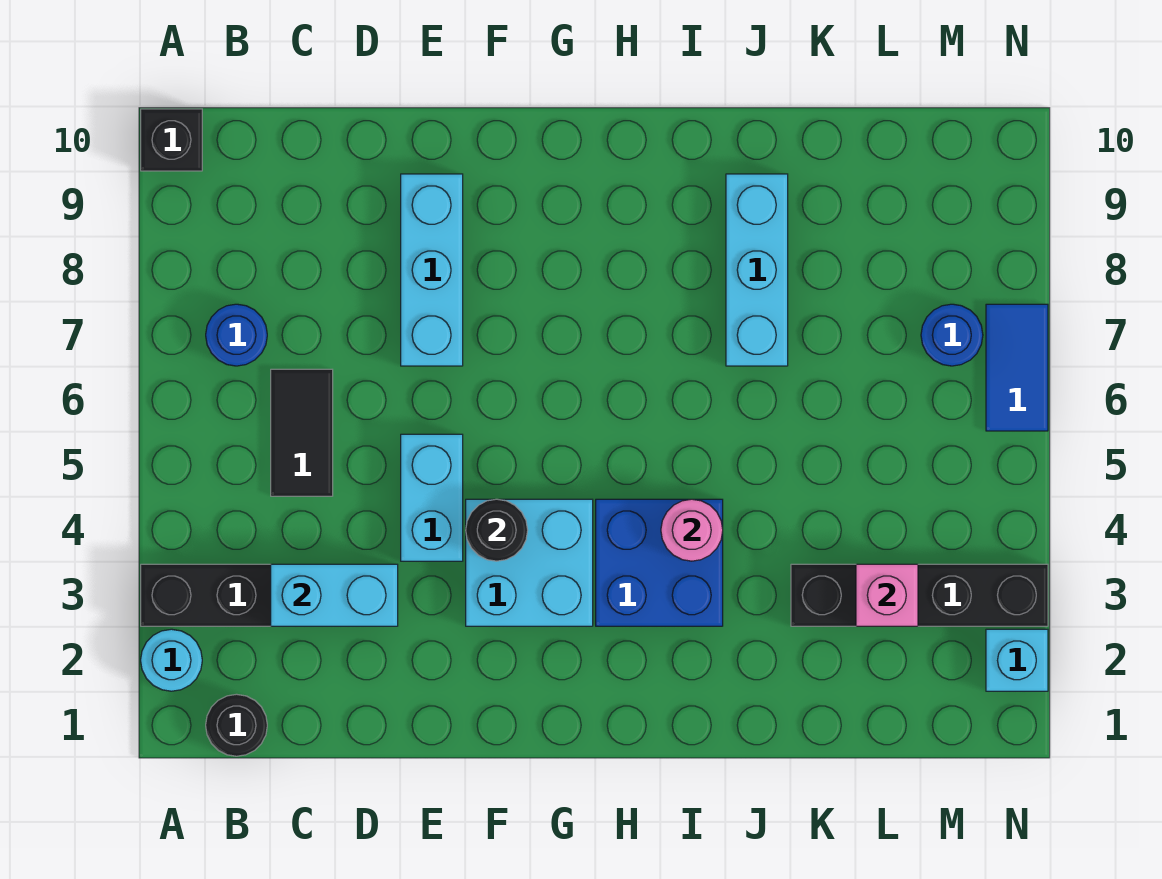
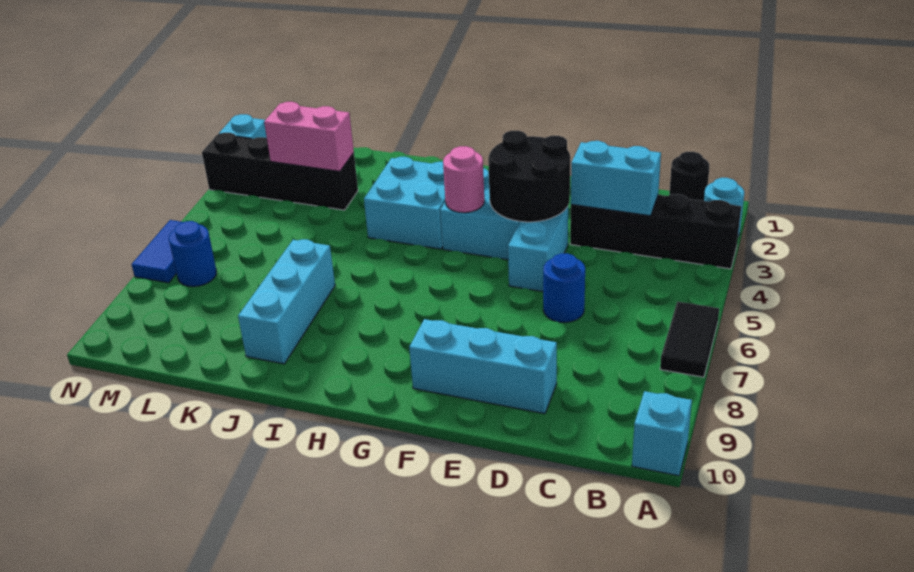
black brick A10 level 1 -> cyan brick A10 level 1
blue round brick B7 level 1 -> blue round brick D6 level 1
black tile C5:C6 level 1 -> black tile A6:A7 level 1
cyan brick E7:E9 level 1 -> cyan brick D9:F9 level 1
black round brick F4 level 2 -> black round brick E3:F4 level 2
blue brick H3:I4 level 1 -> cyan brick H3:I4 level 1
pink round brick I4 level 2 -> pink round brick G4 level 2
pink brick L3 level 2 -> pink brick K3:L3 level 2

